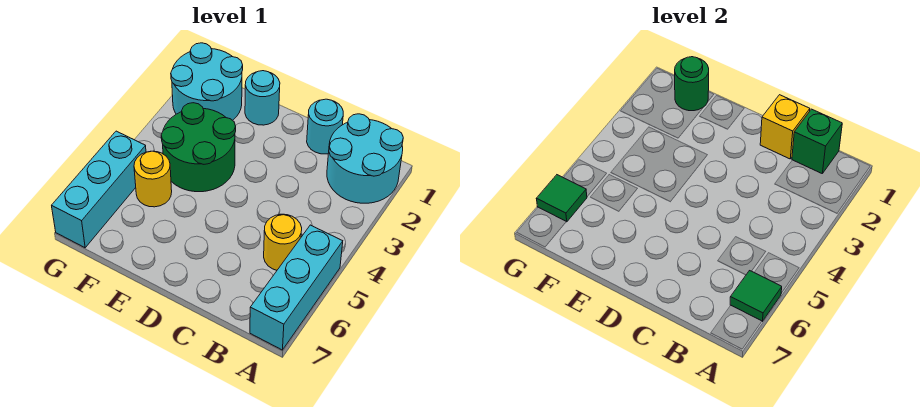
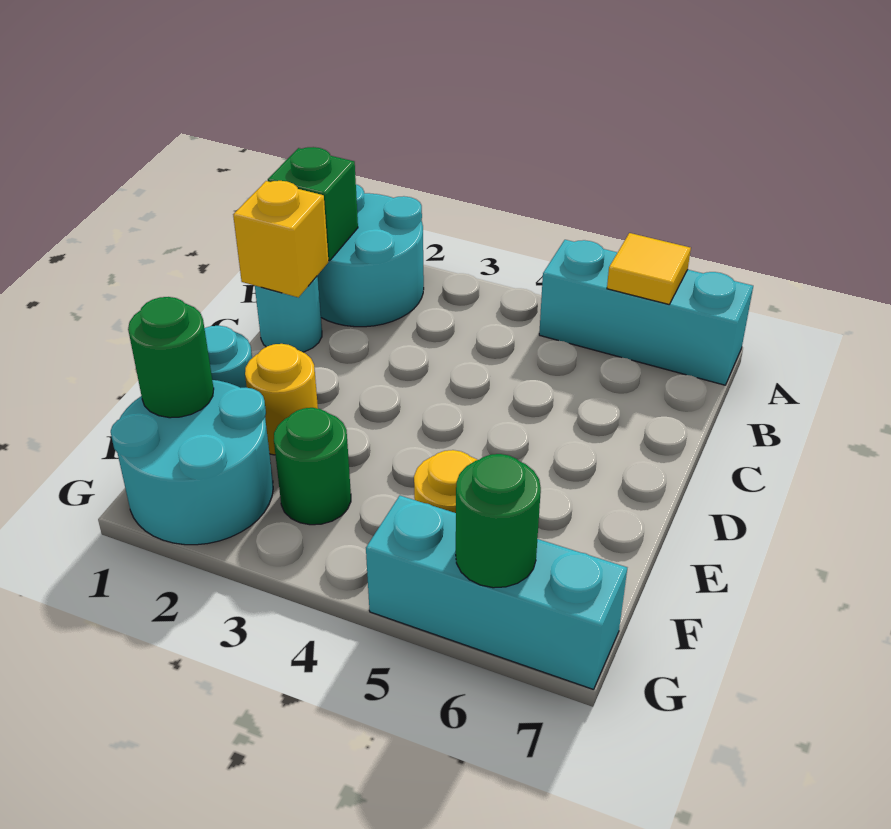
green tile A6 level 2 -> yellow tile A6 level 2
yellow round brick B5 level 1 -> yellow round brick E2 level 1
green round brick E3:F4 level 1 -> green round brick F3 level 1
green tile G6 level 2 -> green round brick G6 level 2

